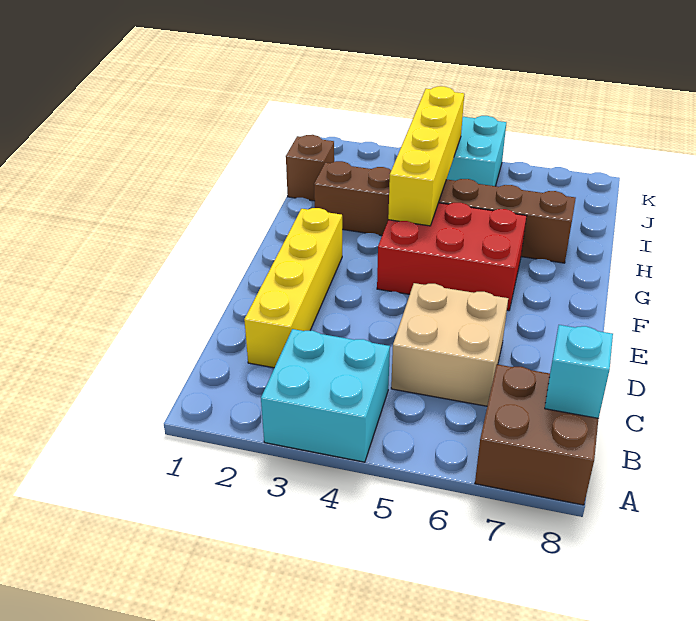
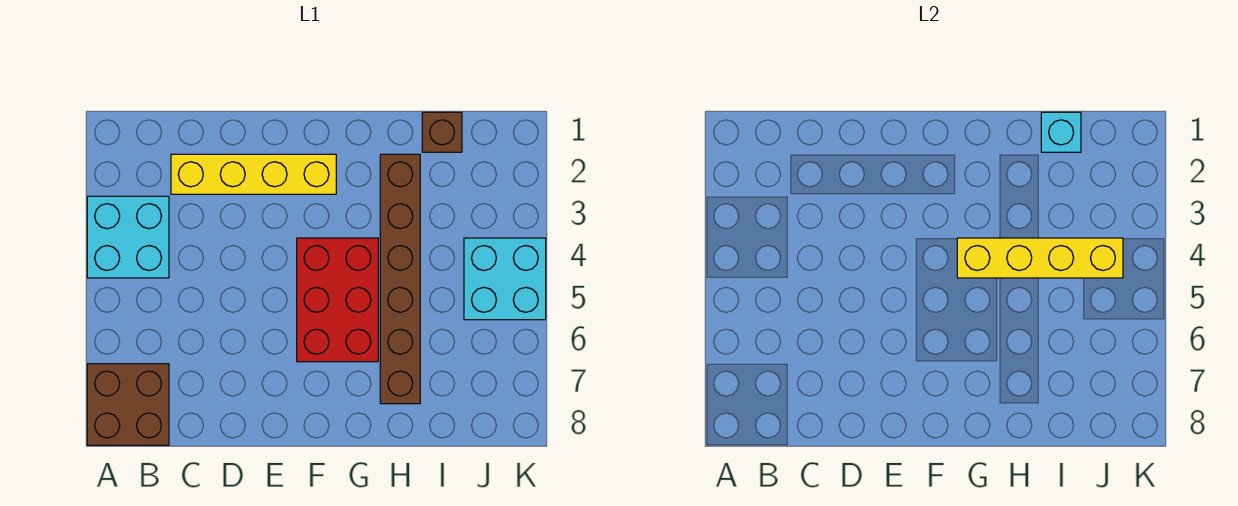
cyan brick B8 level 2 -> cyan brick I1 level 2
tan brick C5:D6 level 1 -> none

